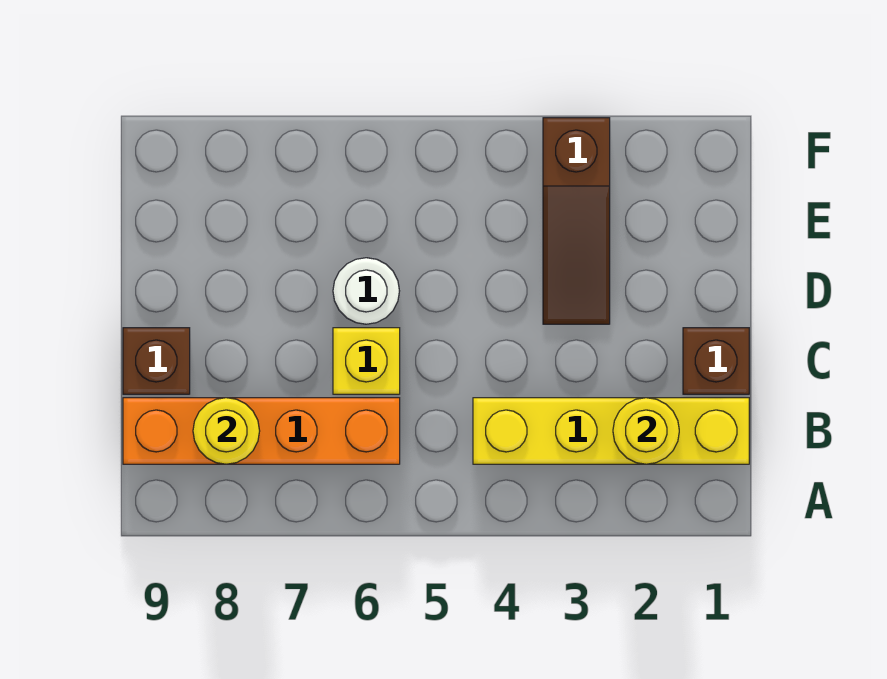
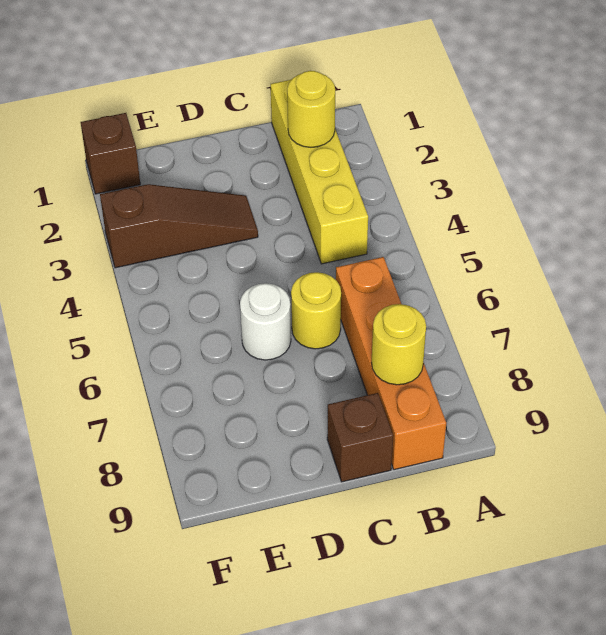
brown brick C1 level 1 -> brown brick F1 level 1
yellow brick C6 level 1 -> yellow round brick C6 level 1

